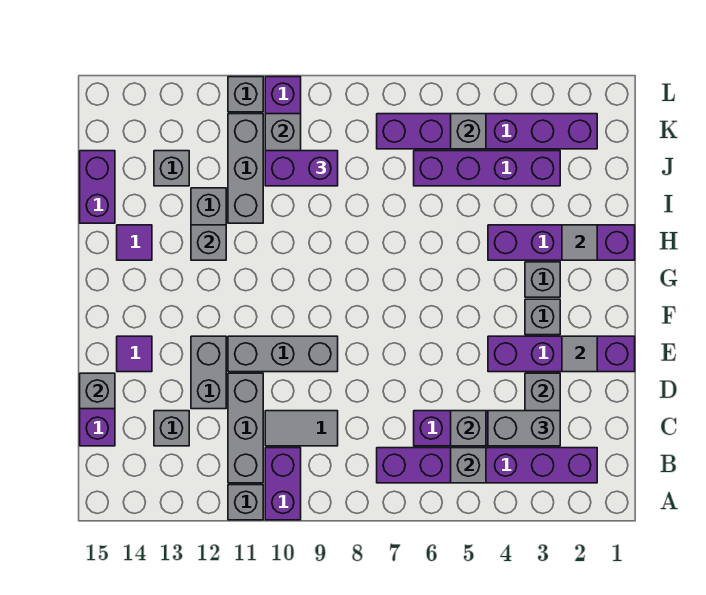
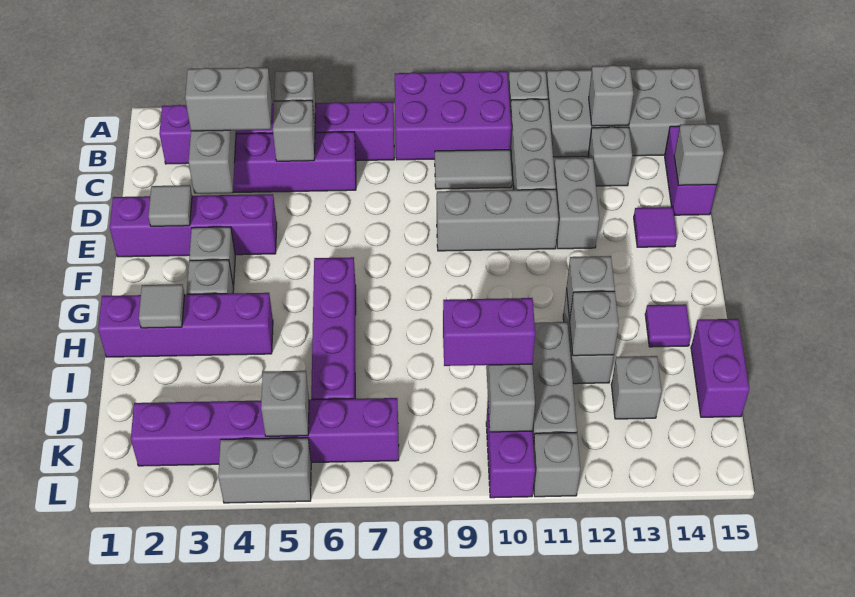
purple brick A10:B10 level 1 -> purple brick A8:B10 level 1
none -> grey brick A12:B15 level 1
none -> grey brick B13 level 2
none -> grey brick I12 level 2
purple brick J3:J6 level 1 -> purple brick G6:J6 level 1
none -> grey brick L4:L5 level 1

